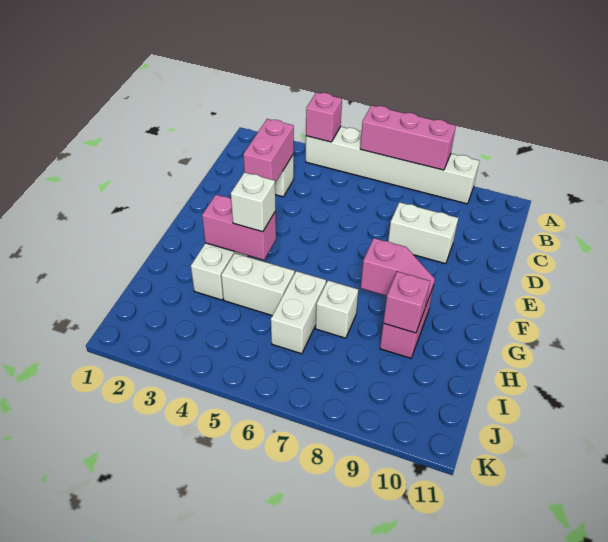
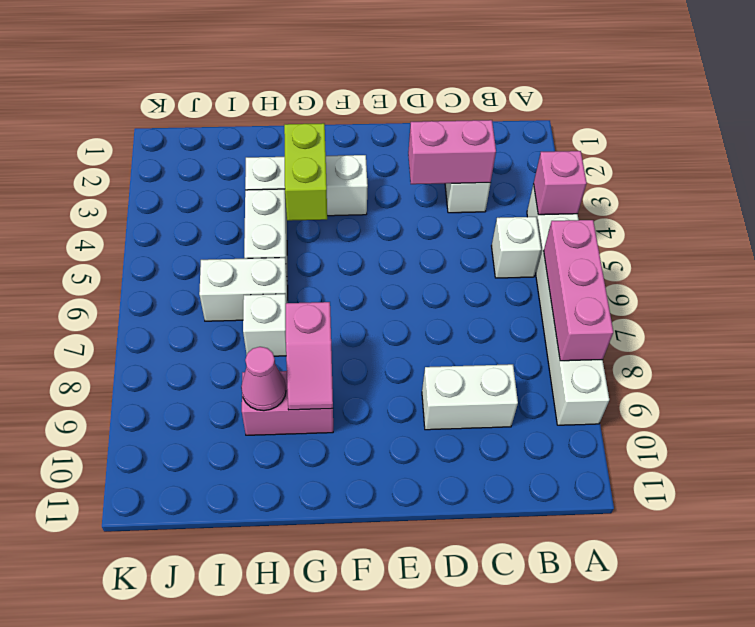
white brick D8:D9 level 1 -> white brick C9:D9 level 1
pink brick G3:G4 level 2 -> lime brick G3:G4 level 2
white brick G4 level 3 -> white brick B5 level 1
pink brick H9 level 2 -> pink cone H9 level 2

